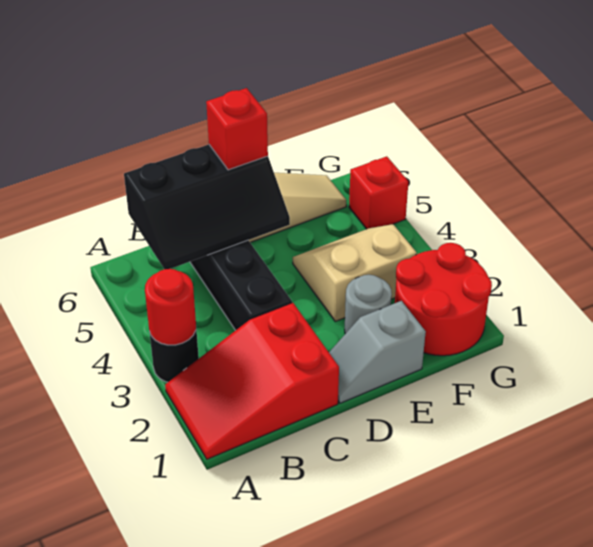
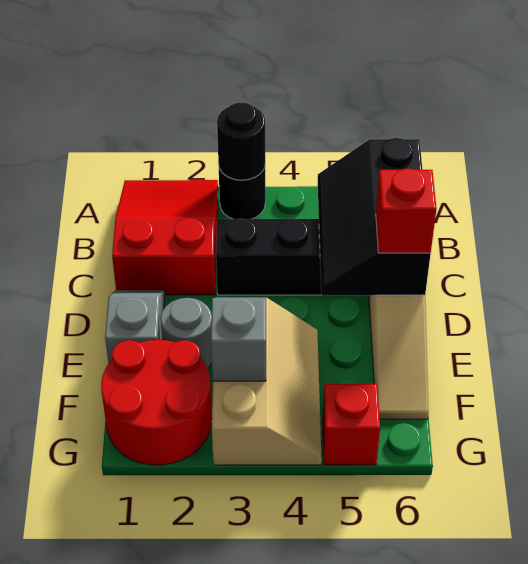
red round brick A3 level 2 -> black round brick A3 level 2
tan slope E3:F4 level 1 top 3 -> tan slope E3:G4 level 1 top 3
none -> grey brick F3 level 2

